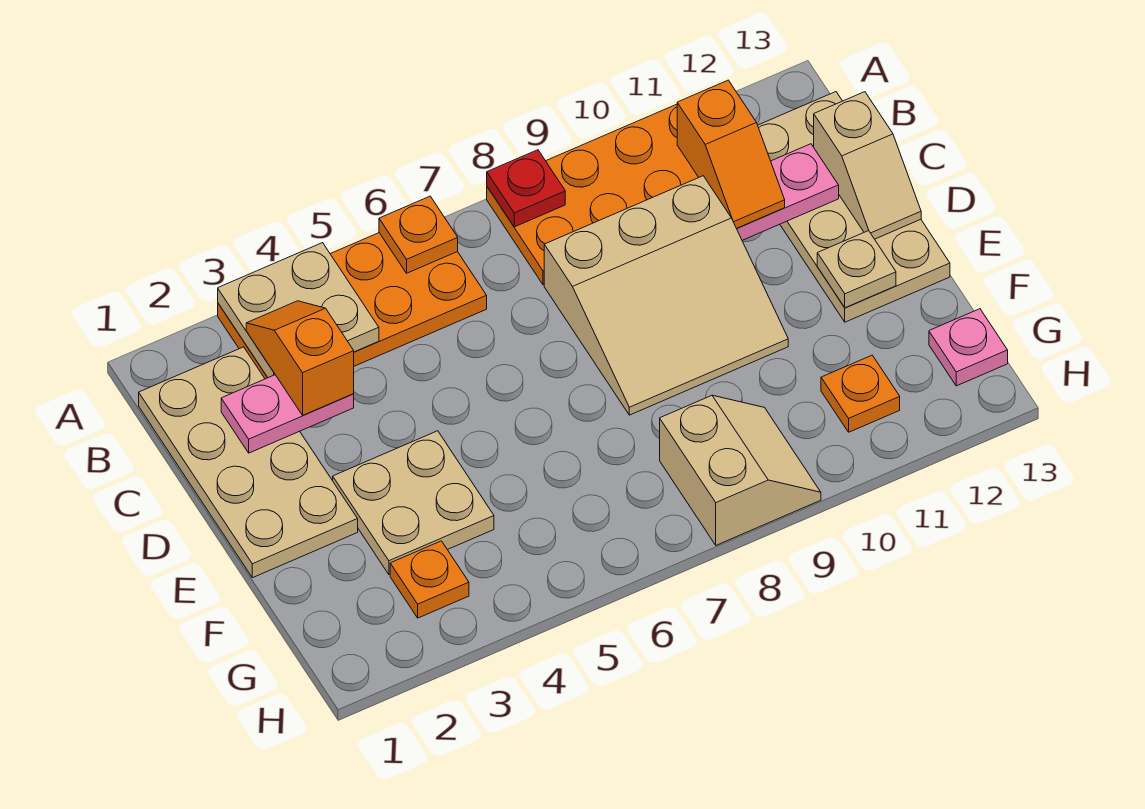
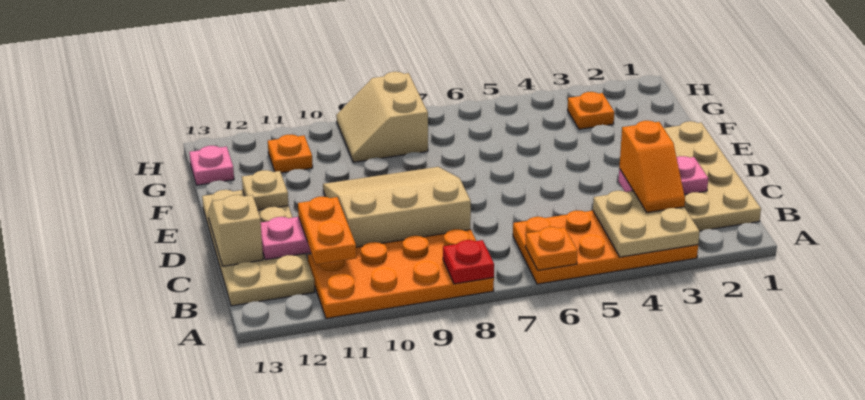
orange slope B11:C11 level 3 top B -> orange plate B11:C11 level 3
tan plate E3:F4 level 1 -> none

